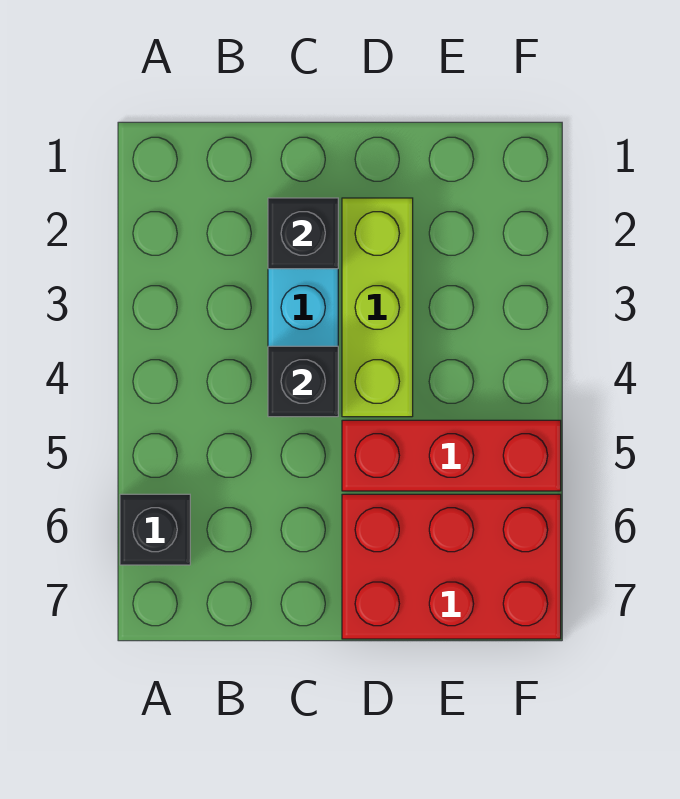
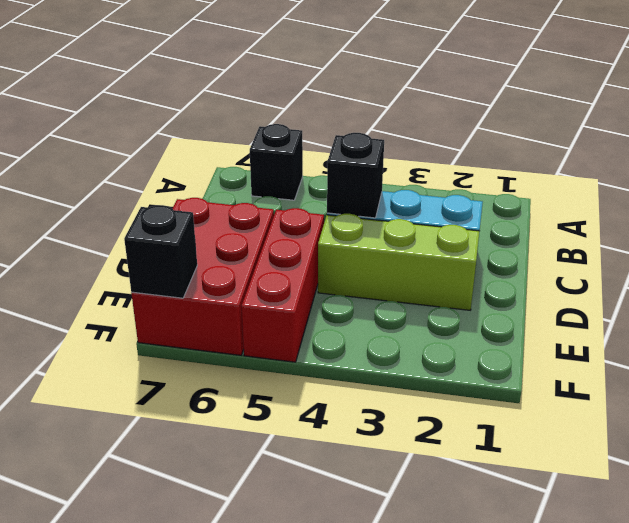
black brick C2 level 2 -> black brick F7 level 2

